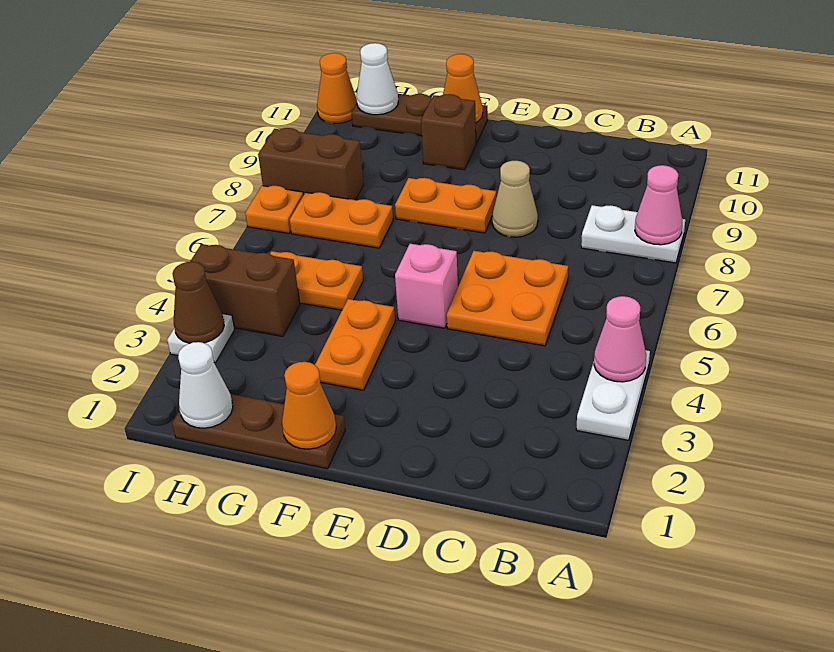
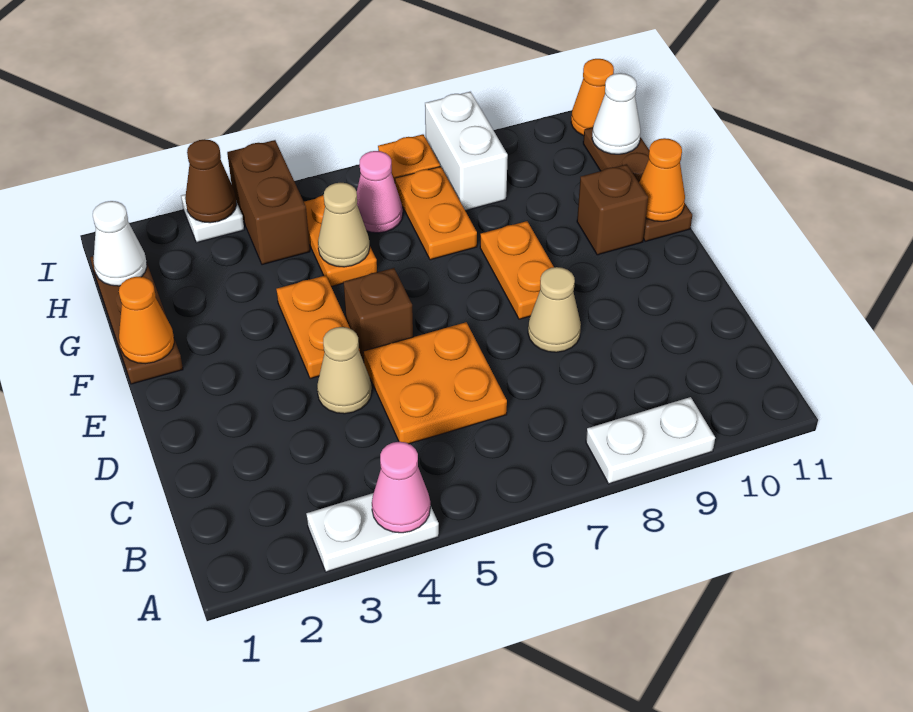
white plate A8:B8 level 1 -> white plate A8:A9 level 1
pink cone A8 level 2 -> pink cone H6 level 1
none -> tan cone D4 level 1
pink brick E5 level 1 -> brown brick E5 level 1
orange plate F3:F4 level 1 -> orange plate E4:F4 level 1
none -> tan cone G5 level 2
brown brick H8:I8 level 1 -> white brick H8:I8 level 1

